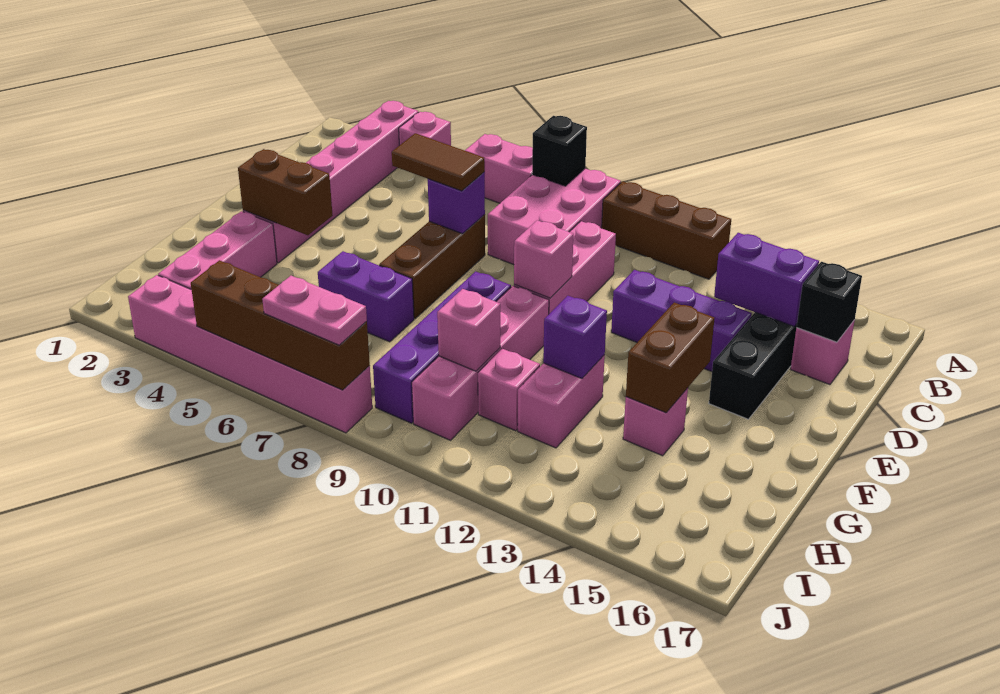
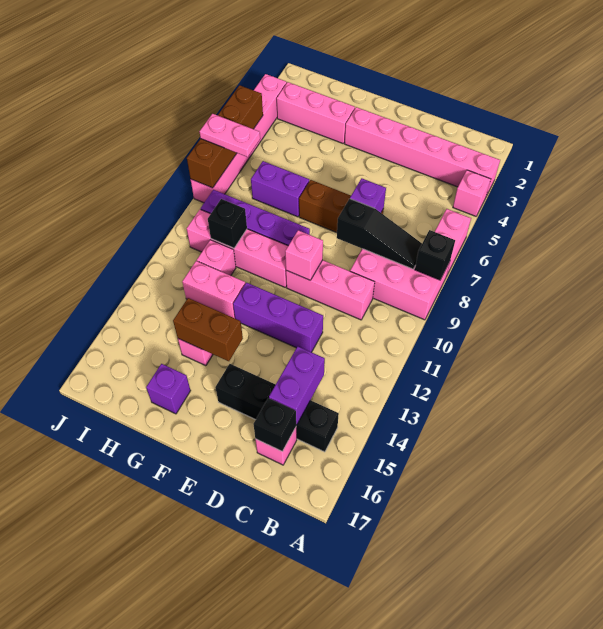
brown brick A10:A12 level 1 -> none
none -> black slope B8:D8 level 2 top D
brown tile D6:D7 level 3 -> none
purple brick D12:D14 level 1 -> purple brick D12:F12 level 1
brown brick F3:F4 level 2 -> none
purple brick G6:G7 level 1 -> purple brick G7:H7 level 1
purple brick G12 level 2 -> purple brick G16 level 1
pink brick H10 level 2 -> black brick H10 level 2
pink plate J7:J8 level 3 -> pink plate I7:J7 level 3

